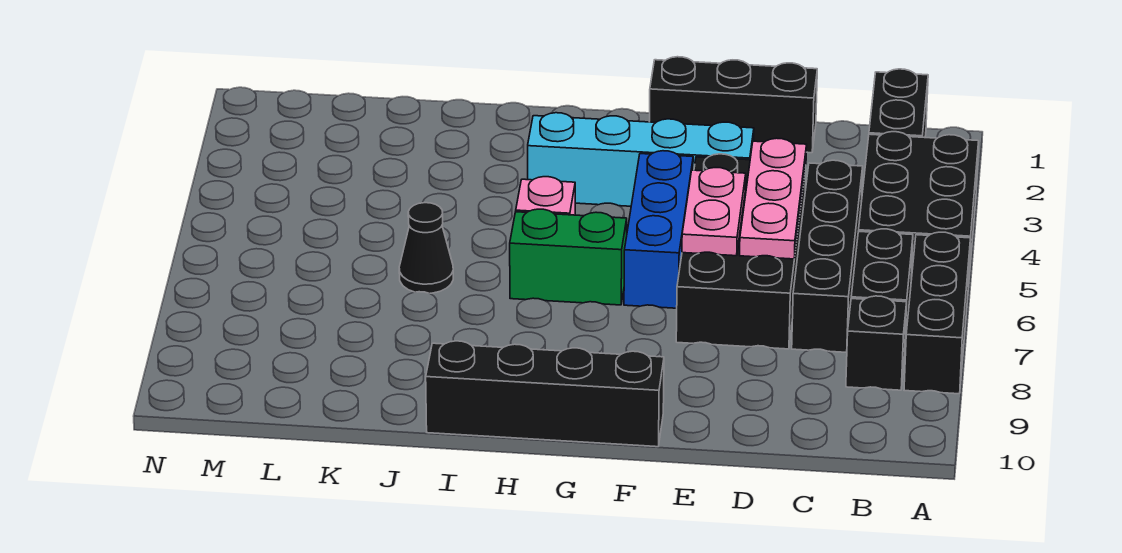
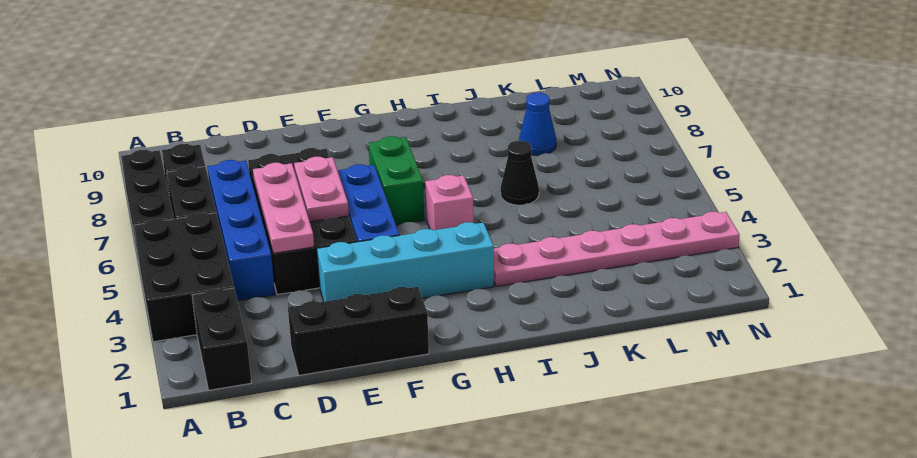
black brick C4:C7 level 1 -> blue brick C4:C7 level 1
black brick F10:I10 level 1 -> none
green brick G6:H6 level 1 -> green brick G6:G7 level 1
none -> pink plate I3:N3 level 1
none -> blue cone K8 level 1

